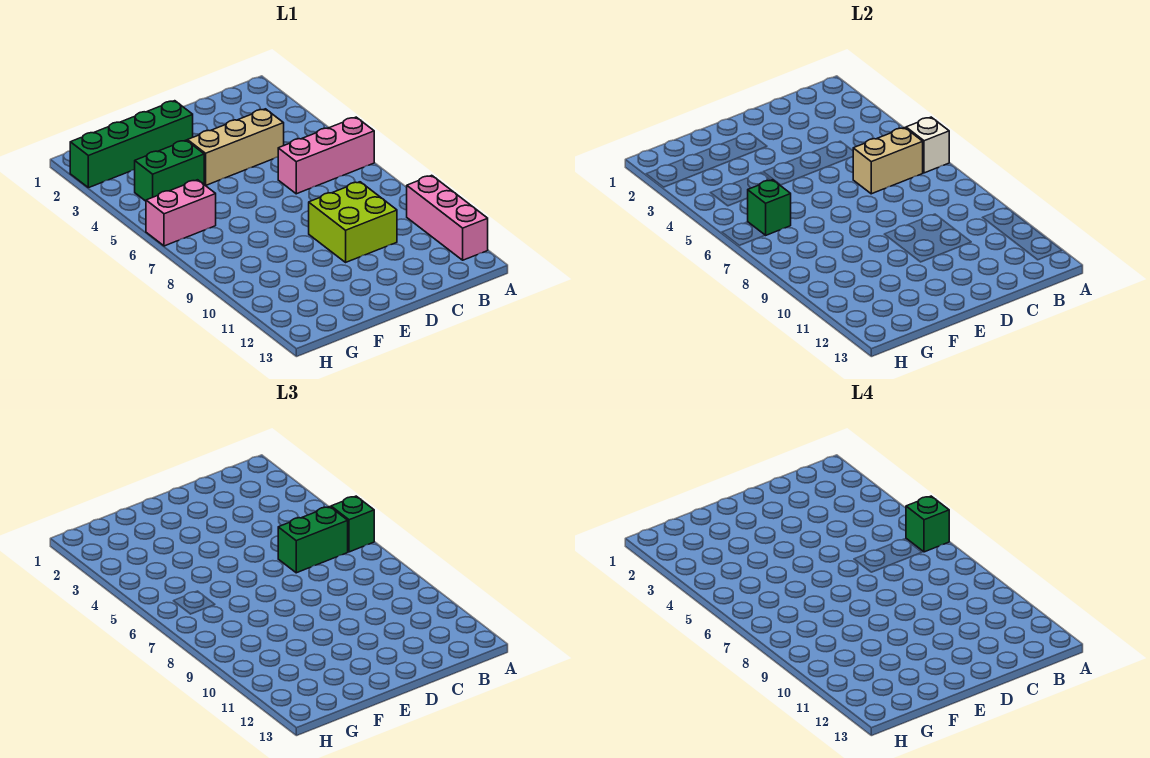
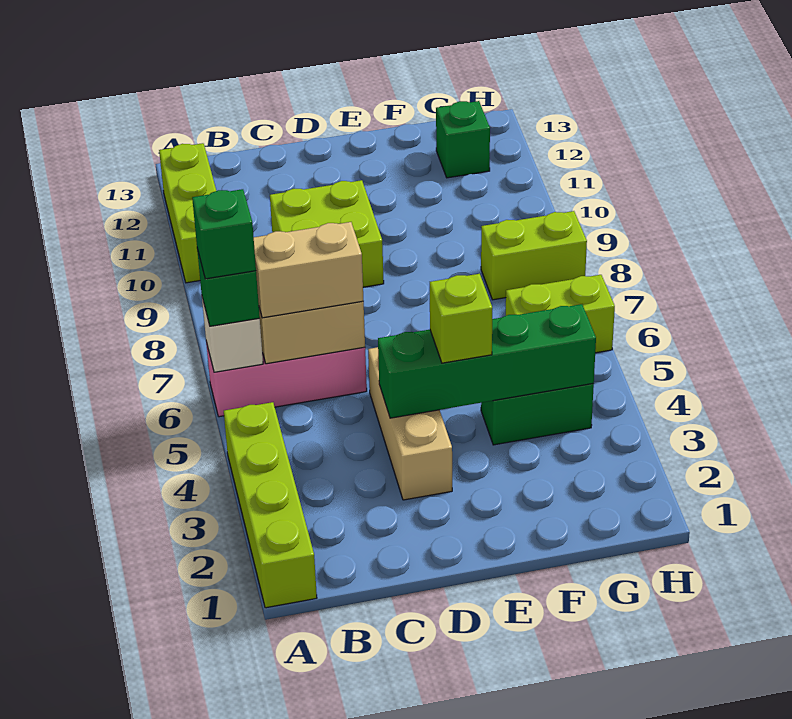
none -> lime brick A1:A4 level 1
pink brick A10:A12 level 1 -> lime brick A10:A12 level 1
green brick B6:C6 level 3 -> tan brick B6:C6 level 3
tan brick C4:E4 level 1 -> tan brick D3:D5 level 1
green brick E2:H2 level 1 -> green brick D4:G4 level 2
none -> lime brick E4 level 3
pink brick G6:H6 level 1 -> lime brick G6:H6 level 1
green brick G6 level 2 -> green brick G12 level 1
none -> lime brick G8:H8 level 1

